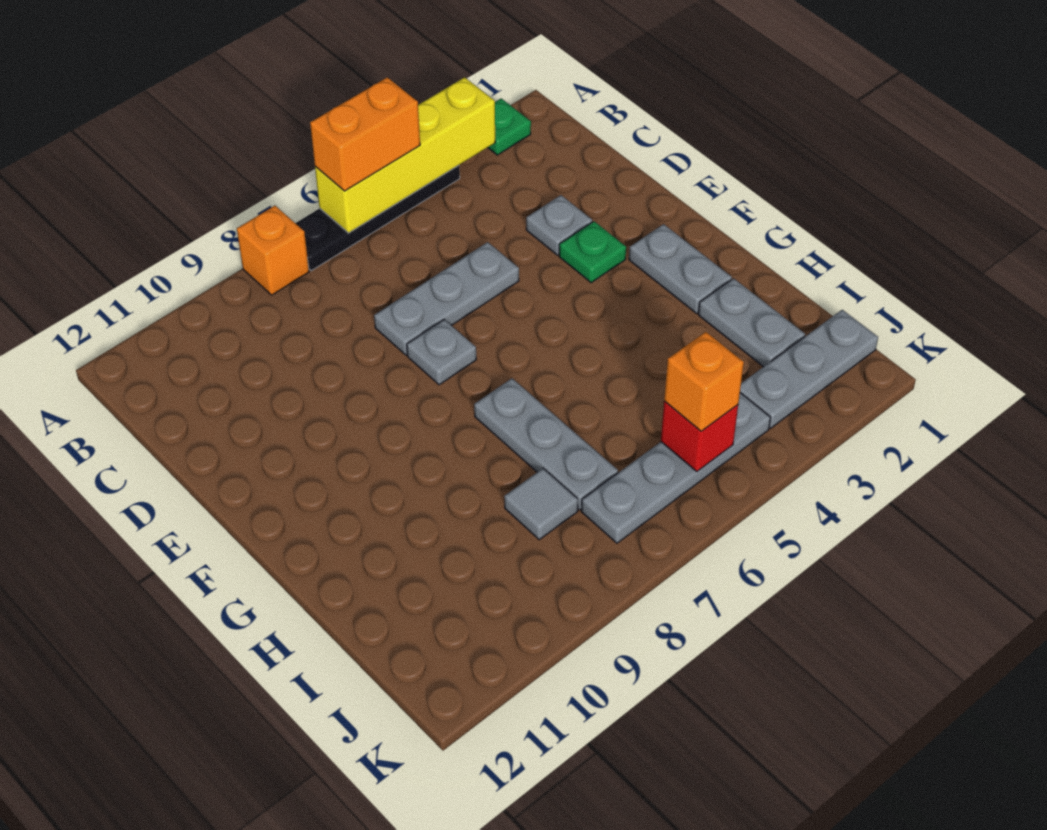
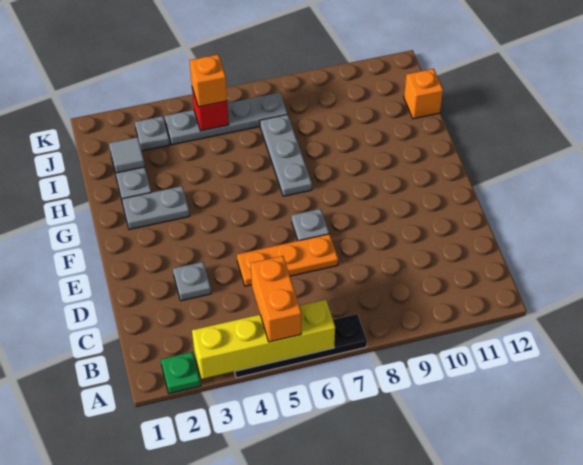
orange brick A5:A6 level 3 -> orange brick A5:B5 level 3
orange brick A8 level 1 -> orange brick I12 level 1
grey plate D5:D7 level 1 -> orange plate D5:D7 level 1
green plate E3 level 1 -> none
grey plate F2:G2 level 1 -> grey plate G2:G3 level 1
grey tile I8 level 1 -> grey tile I2 level 2
grey plate J1:J3 level 1 -> grey plate J3 level 1

